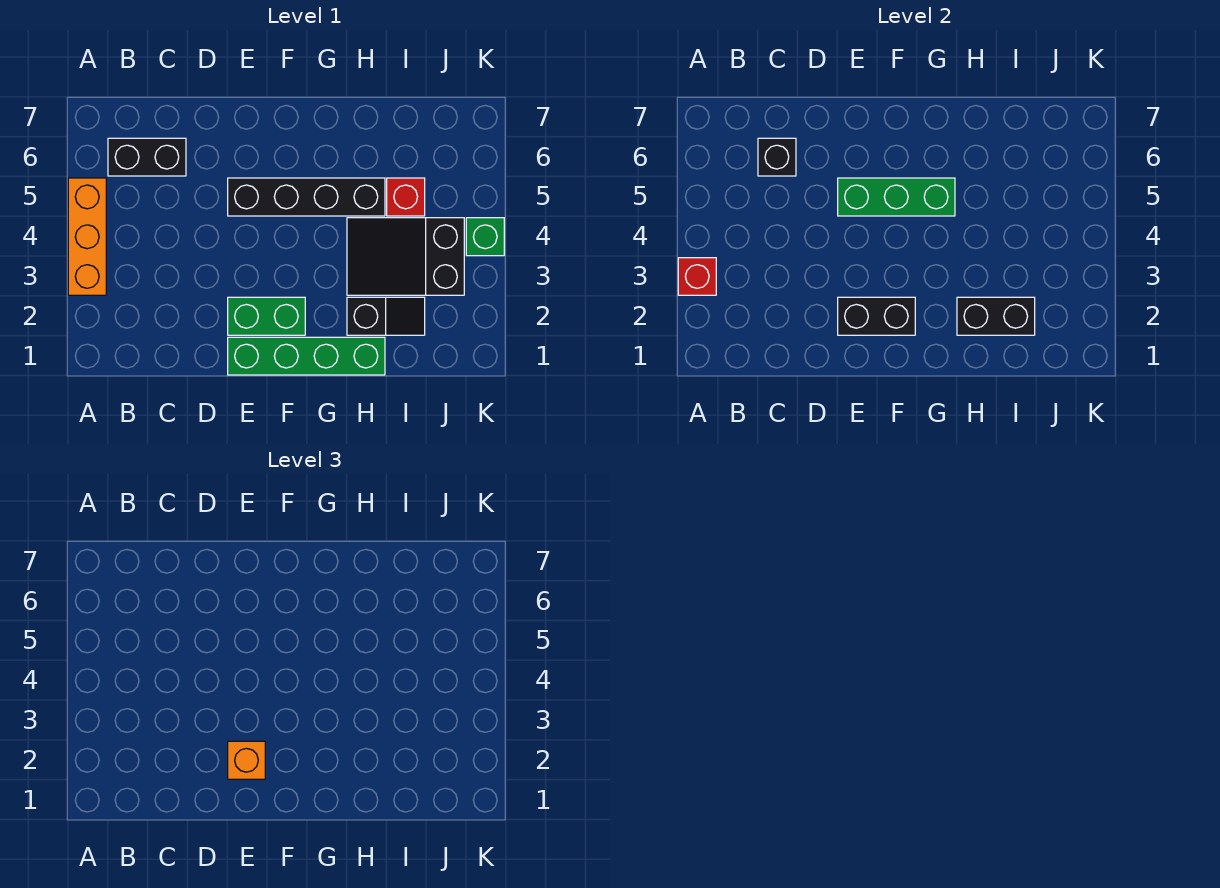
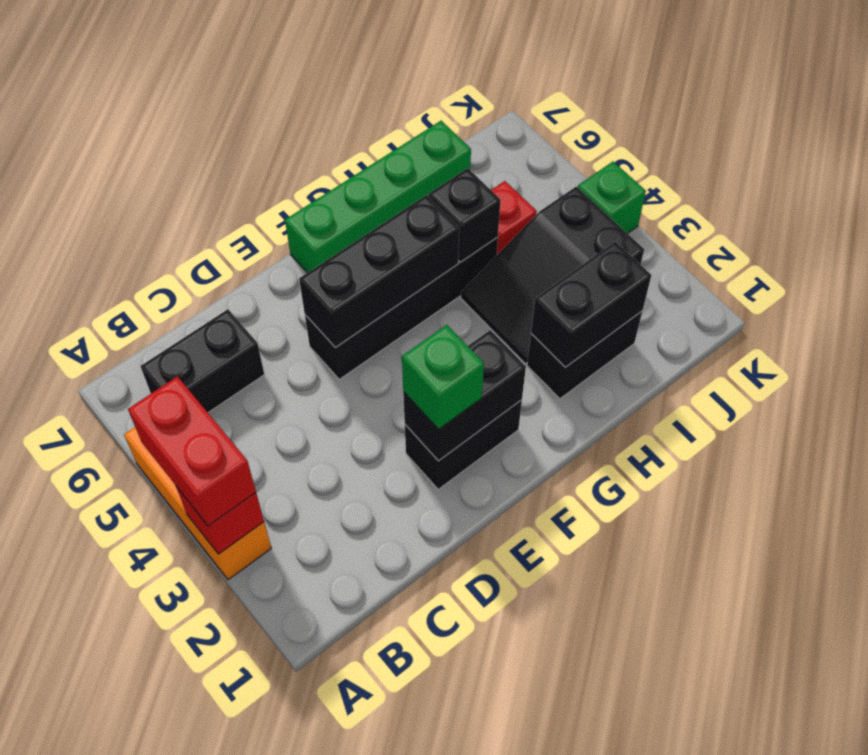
none -> red brick A3:A4 level 3
black brick C6 level 2 -> black brick H5 level 2
green brick E1:H1 level 1 -> green brick F7:I7 level 1
green brick E2:F2 level 1 -> black brick E2:F2 level 1
orange brick E2 level 3 -> green brick E2 level 3
green brick E5:G5 level 2 -> black brick E5:G5 level 2
black slope H2:I2 level 1 top H -> black brick H2:I2 level 1

